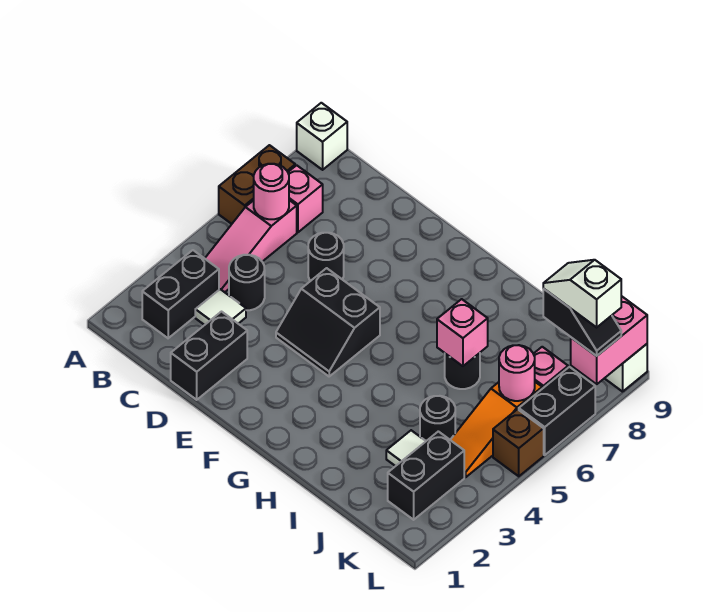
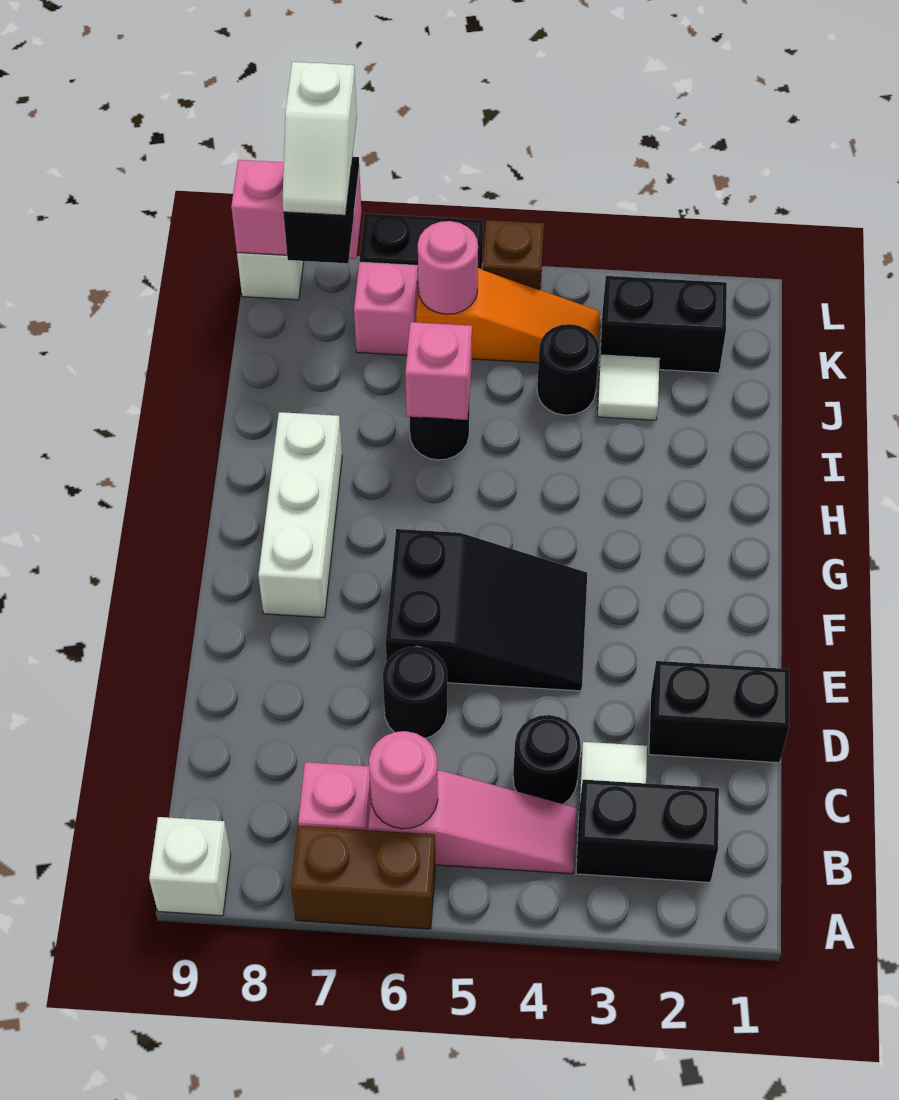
black slope E4:F5 level 1 top 5 -> black slope E4:F6 level 1 top 6
none -> white brick F8:H8 level 1

